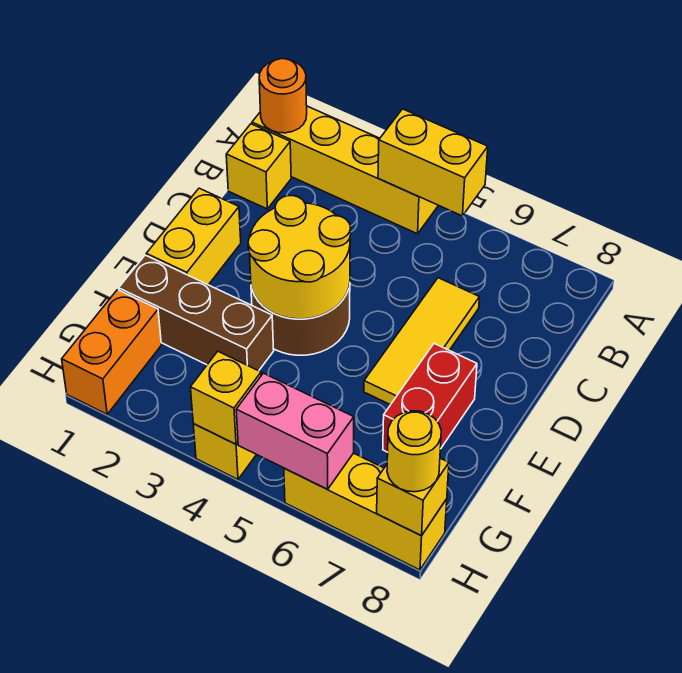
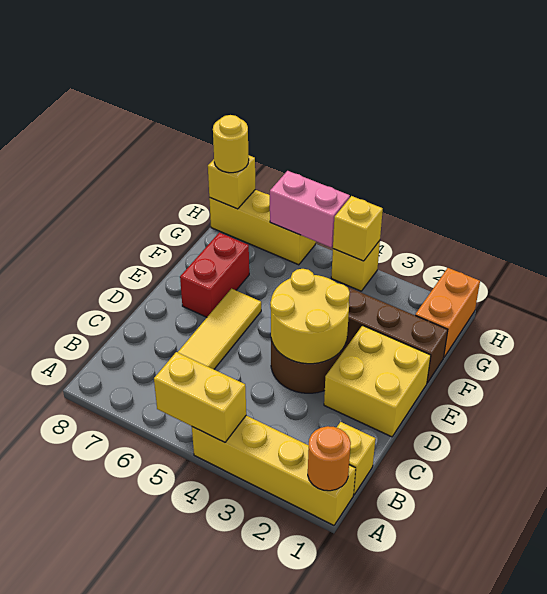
yellow brick D1:E1 level 1 -> yellow brick D1:E2 level 1

